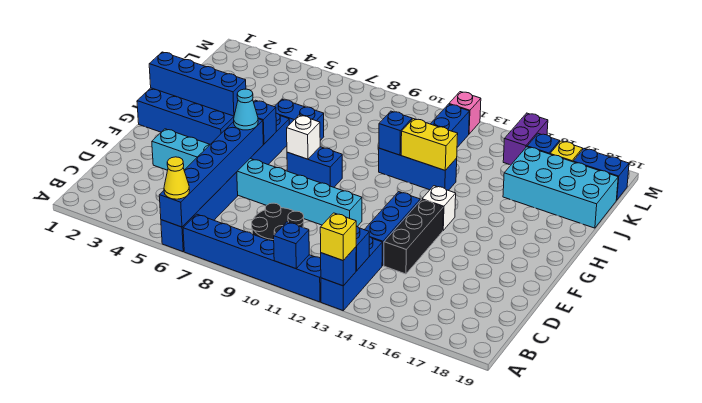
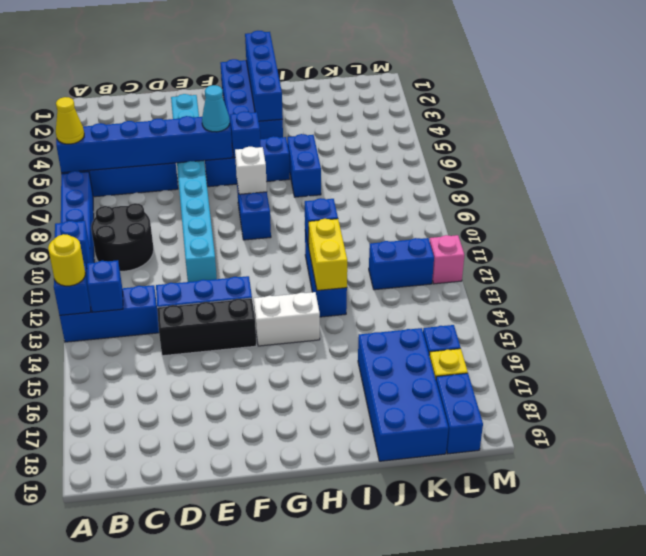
yellow brick A13 level 3 -> yellow round brick A13 level 3
white brick G14 level 1 -> white brick G14:H14 level 1
cyan brick J16:K19 level 1 -> blue brick J16:K19 level 1
purple brick L15:M15 level 1 -> none

